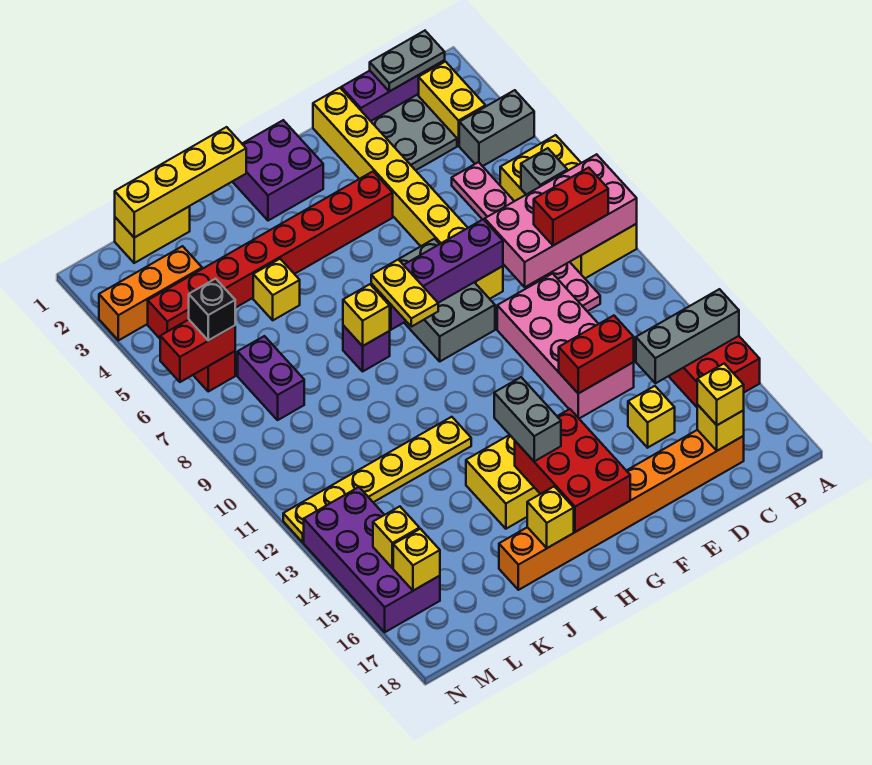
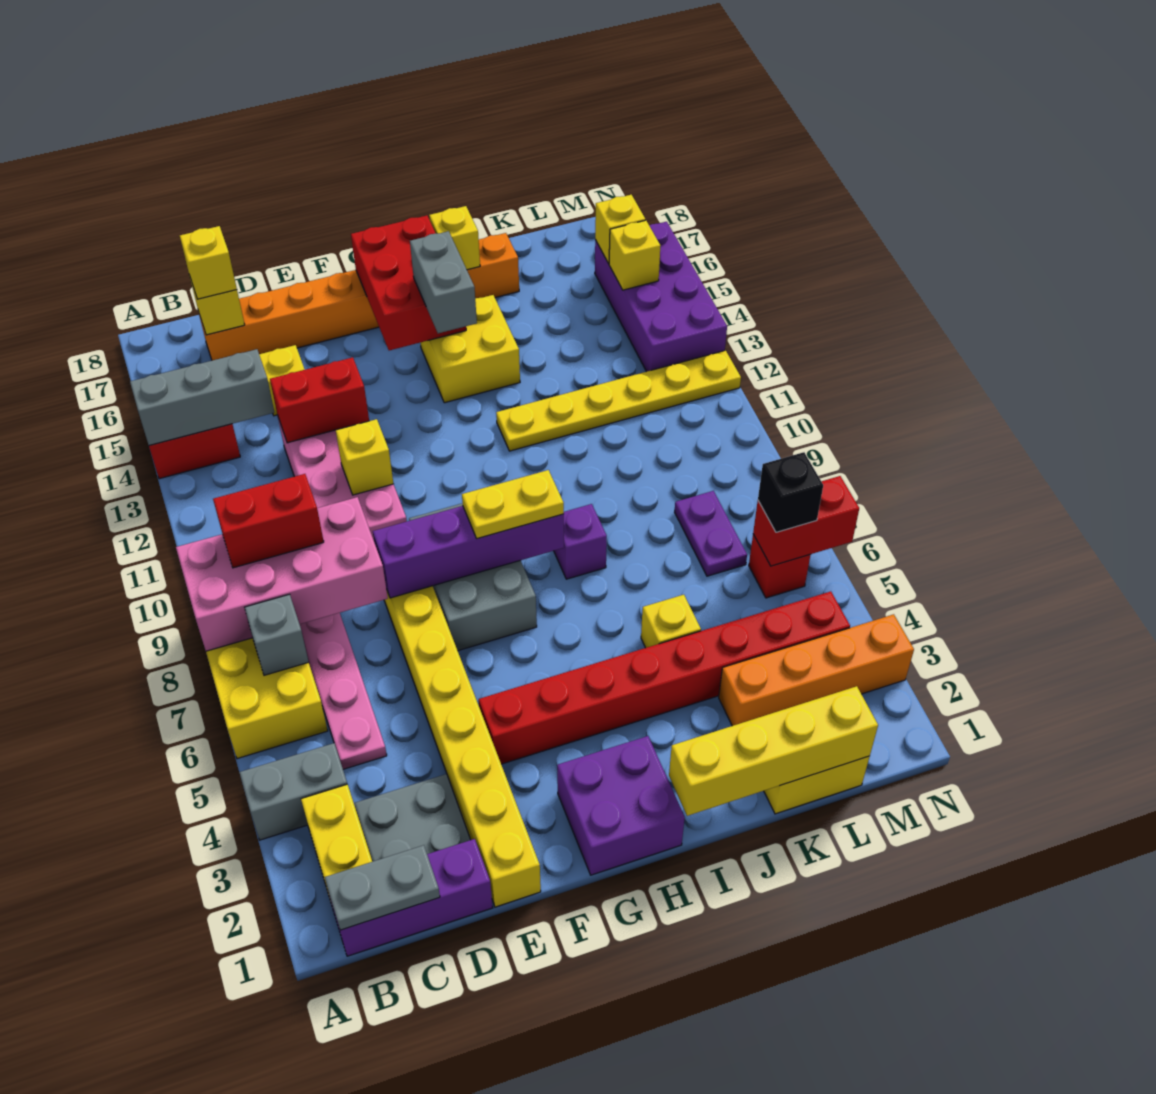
yellow plate H8:H9 level 3 -> yellow plate G8:H8 level 3
yellow brick I8 level 2 -> yellow brick E11 level 2
orange brick L3:N3 level 1 -> orange brick K3:N3 level 1
purple brick L7:L8 level 1 -> purple plate L7:L8 level 1

